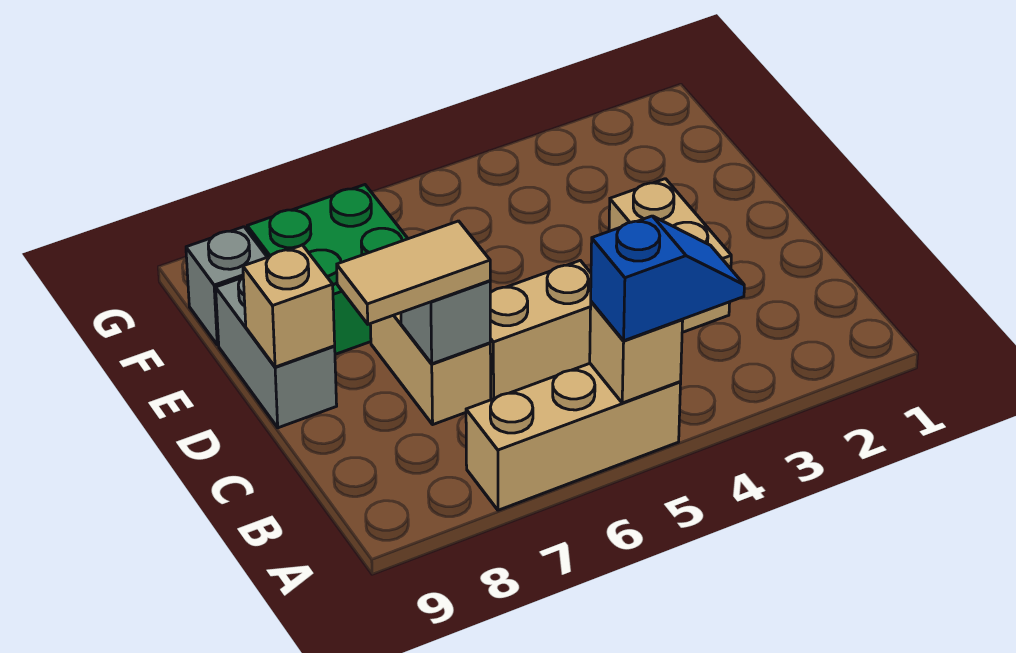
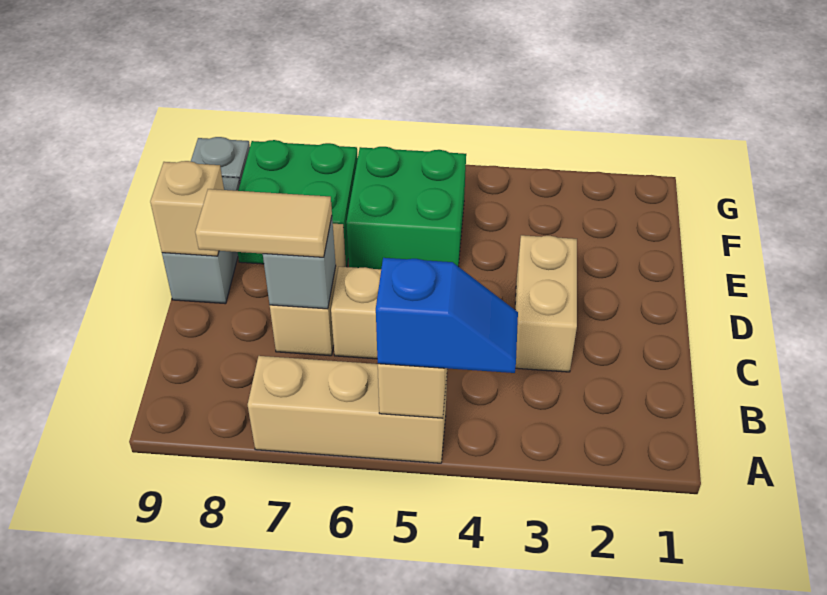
none -> green brick E5:F6 level 1

